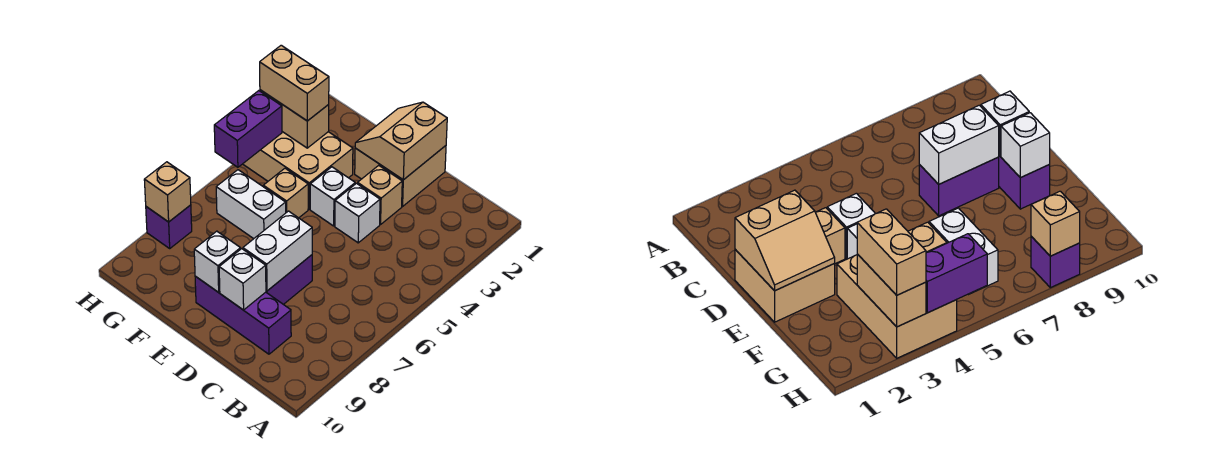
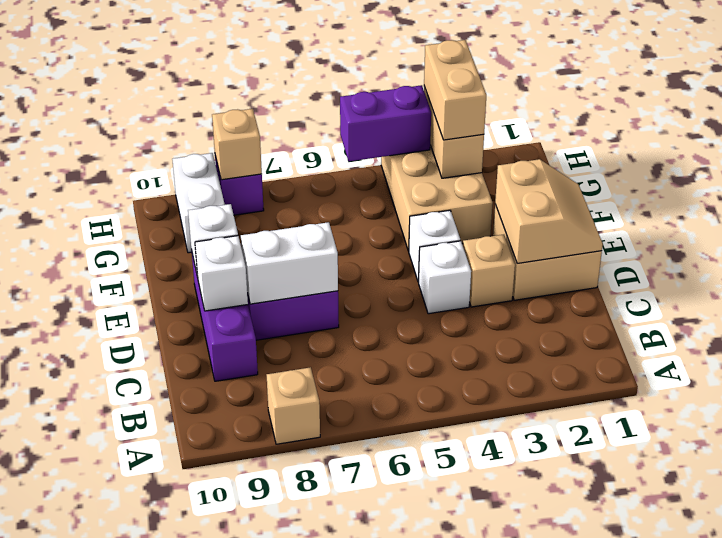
tan slope D1:E2 level 2 top D -> tan slope D1:E2 level 2 top 2
tan brick F5 level 1 -> tan brick A8 level 1
white brick F6:G6 level 1 -> white brick G9:H9 level 1

